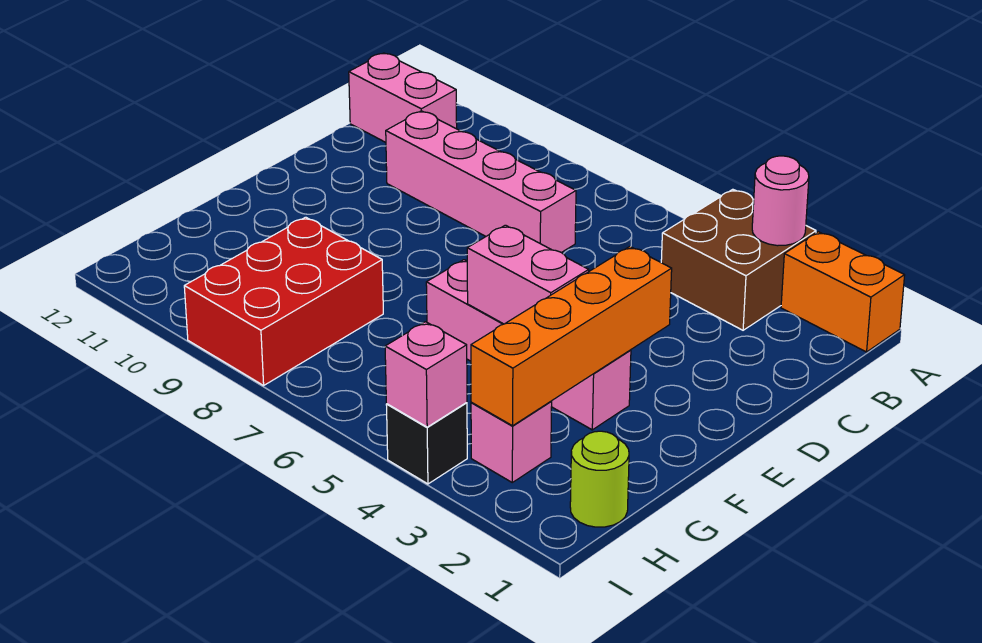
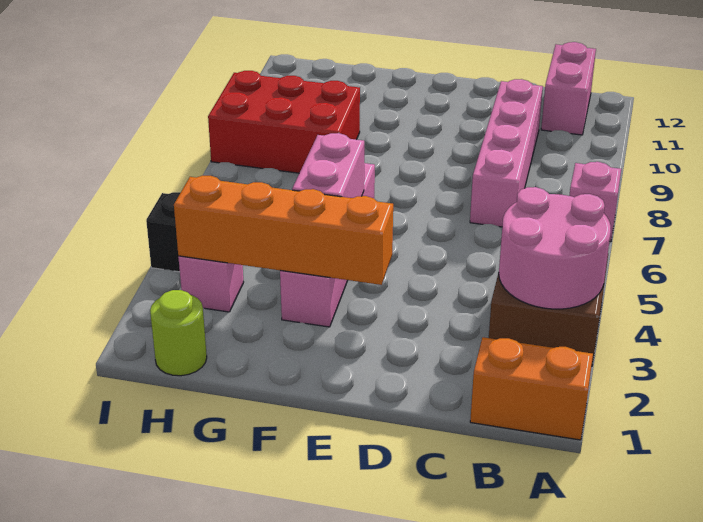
orange brick A1:A2 level 1 -> orange brick A1:B1 level 1
pink round brick A3 level 2 -> pink round brick A3:B4 level 2
pink brick I4 level 2 -> pink brick A7 level 1

